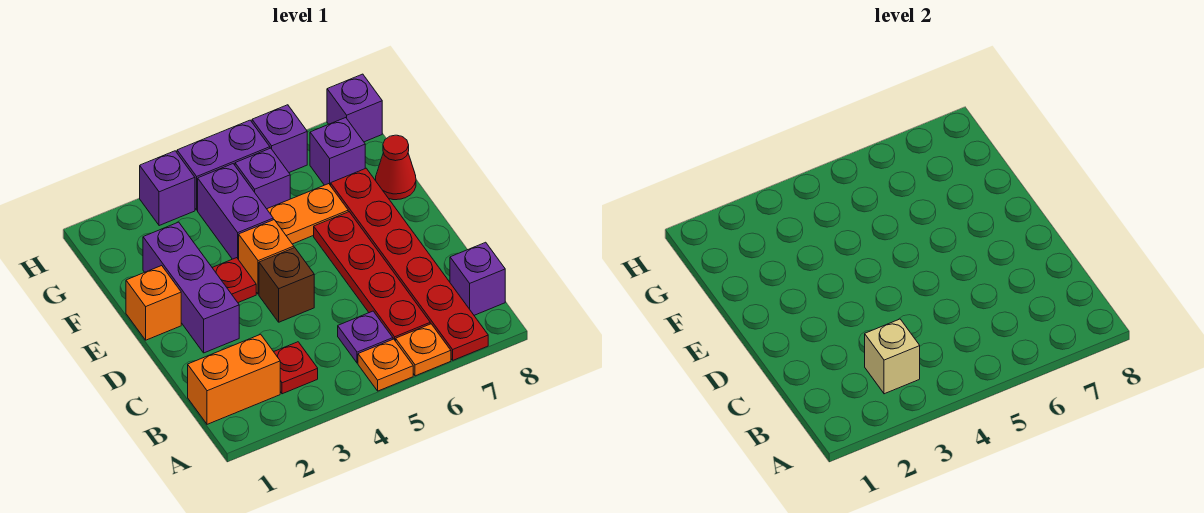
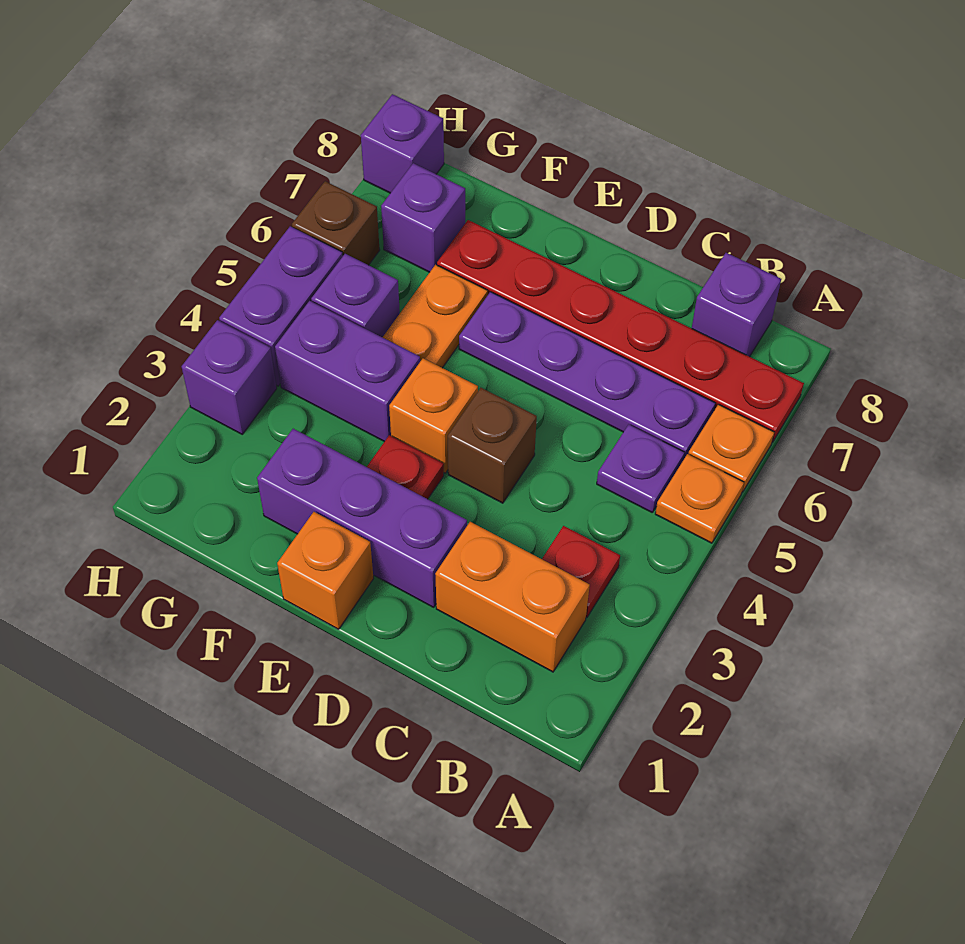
orange brick B1:B2 level 1 -> orange brick B2:C2 level 1
tan brick B3 level 2 -> none
red plate B6:E6 level 1 -> purple plate B6:E6 level 1
red cone F8 level 1 -> none
purple brick H6 level 1 -> brown brick H6 level 1

